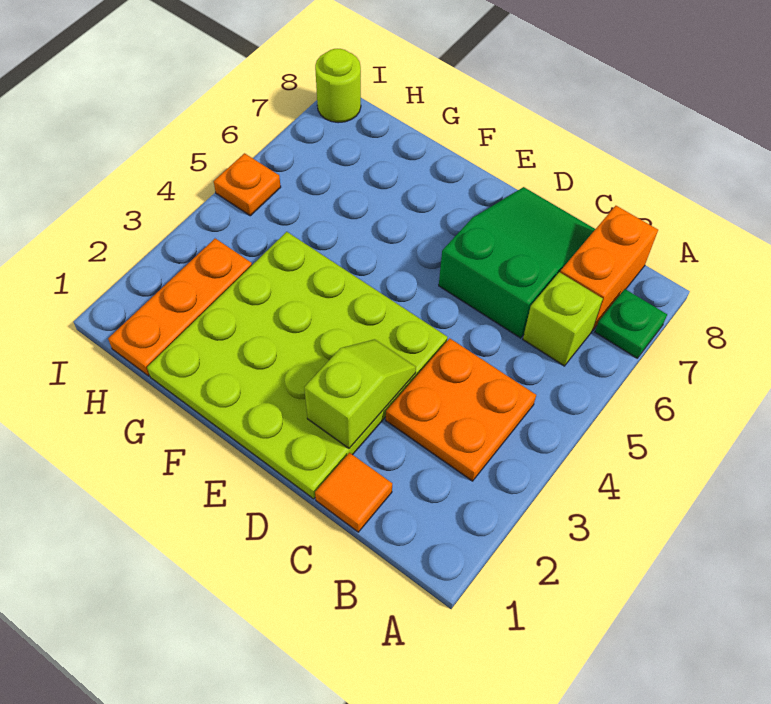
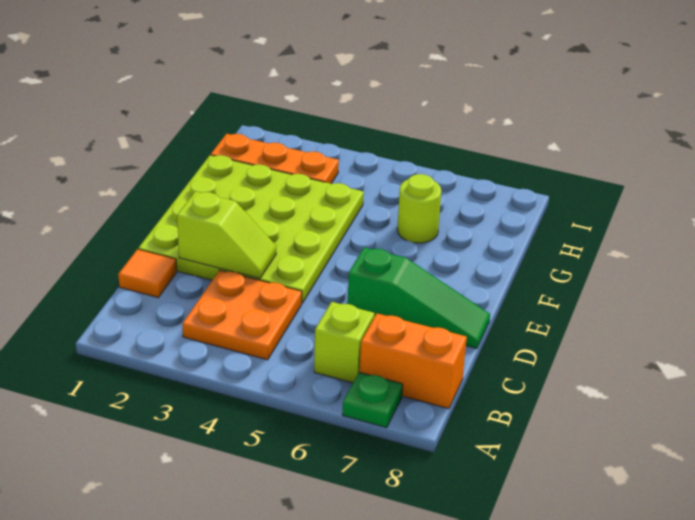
green slope C6:D8 level 1 top 6 -> green slope D6:D8 level 1 top 6
orange plate I5 level 1 -> none
lime round brick I8 level 1 -> lime round brick G6 level 1

